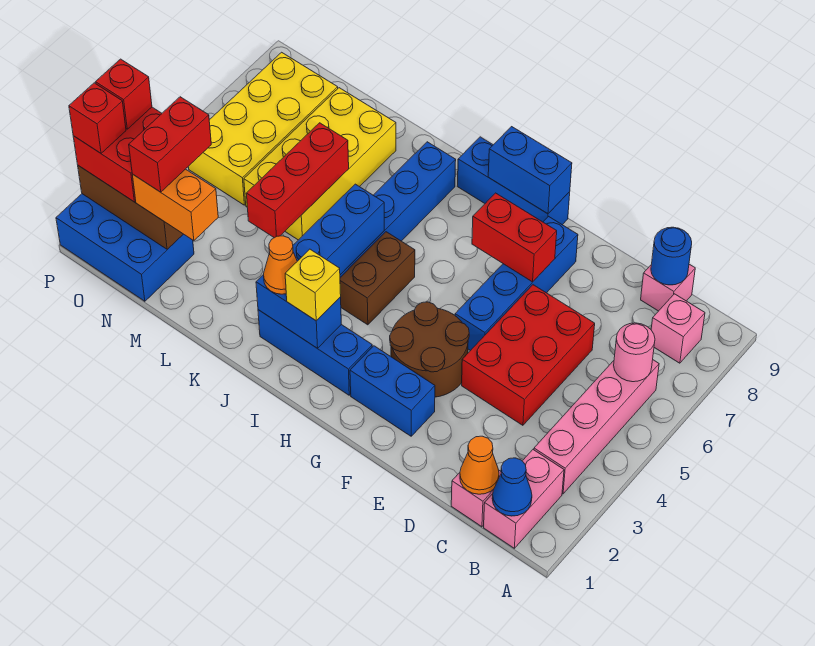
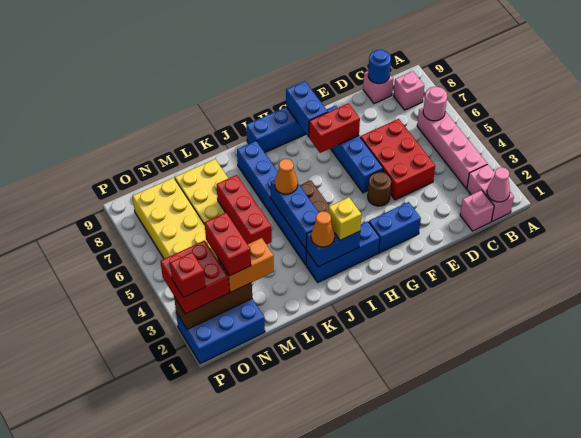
blue cone B1 level 2 -> pink cone B1 level 2
orange cone C1 level 2 -> orange cone J5 level 3
brown round brick F3:G4 level 1 -> brown round brick F4 level 1
blue brick G9:H9 level 2 -> blue brick G8:G9 level 2
red brick P3 level 4 -> none

